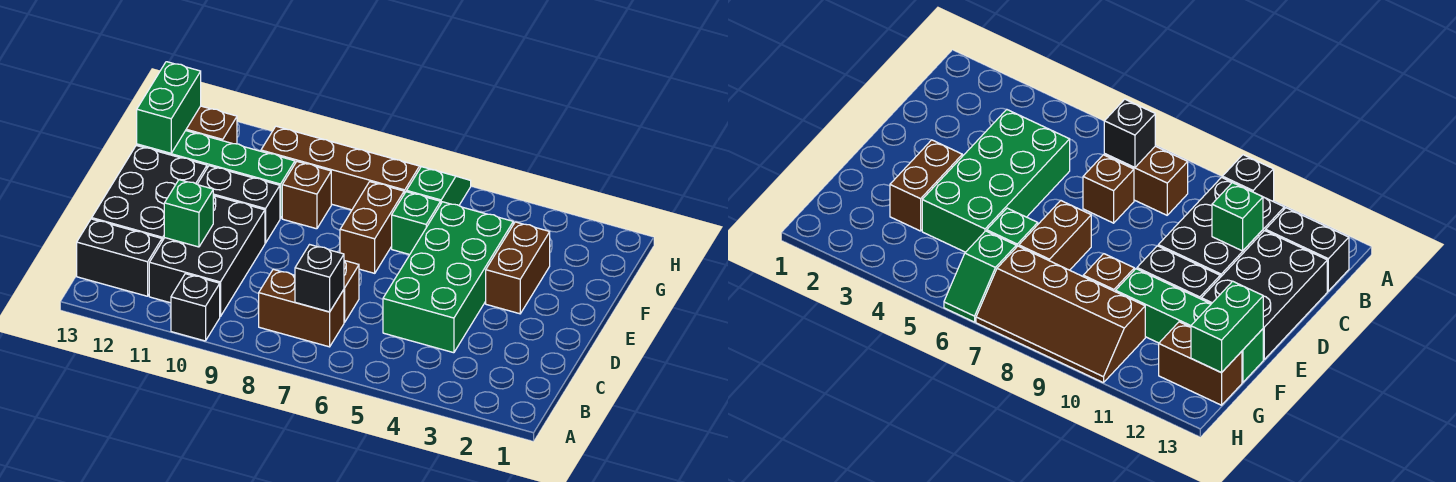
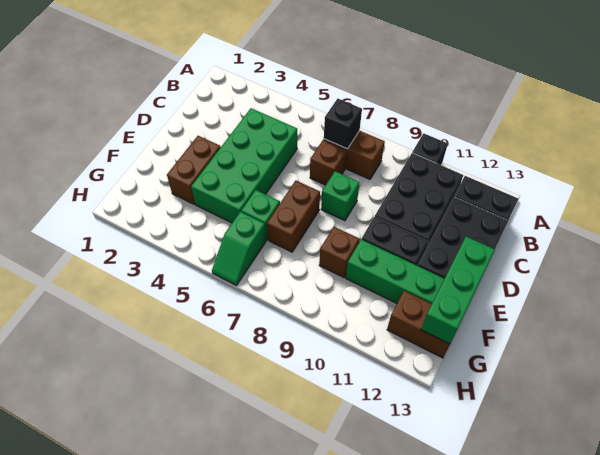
green brick C11 level 2 -> green brick D8 level 1
green brick F13:G13 level 2 -> green brick E13:G13 level 2
brown slope G7:H10 level 1 top G -> none

